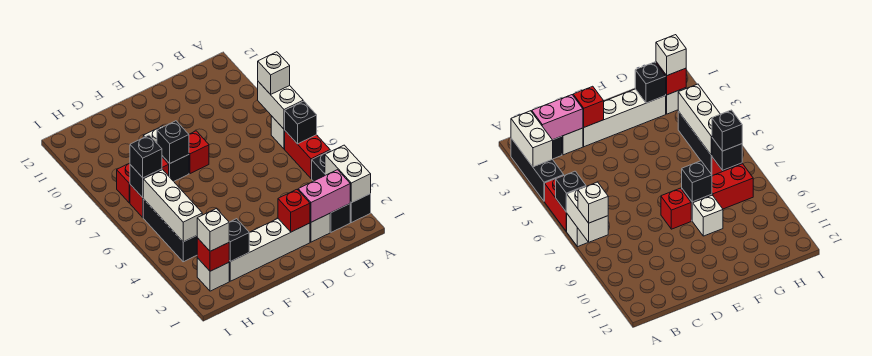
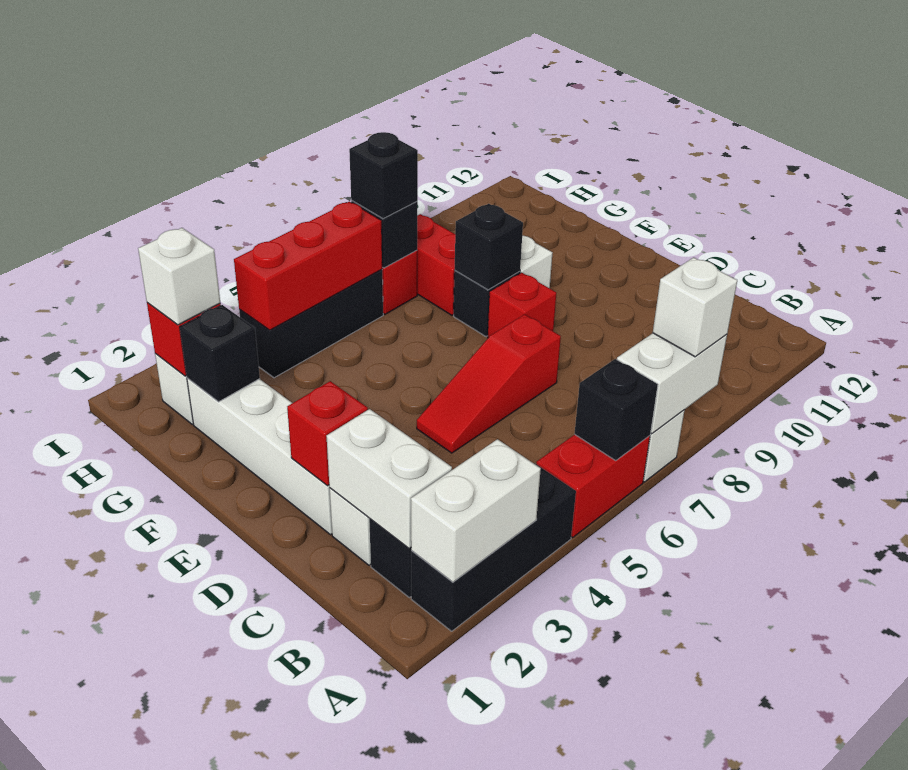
pink brick B2:C2 level 2 -> white brick B2:C2 level 2
none -> red slope D5:D7 level 1 top 7
white brick H4:H6 level 2 -> red brick H4:H6 level 2

